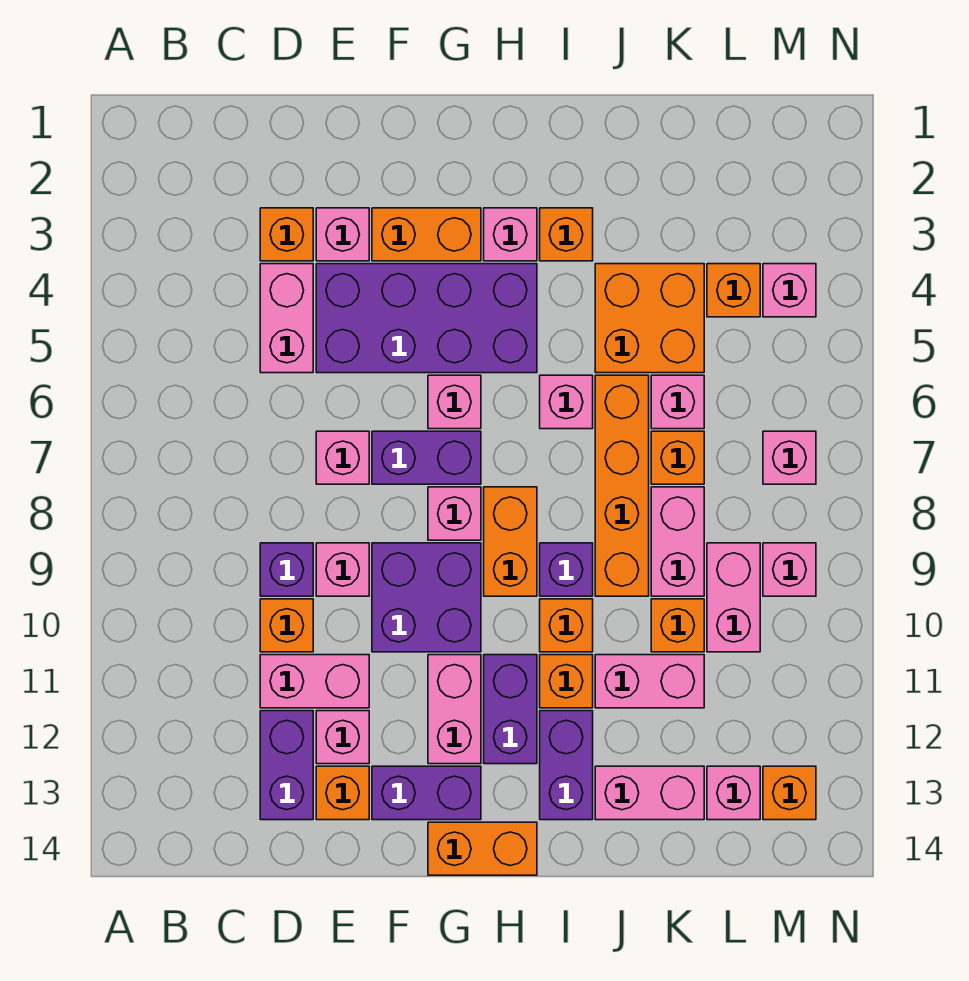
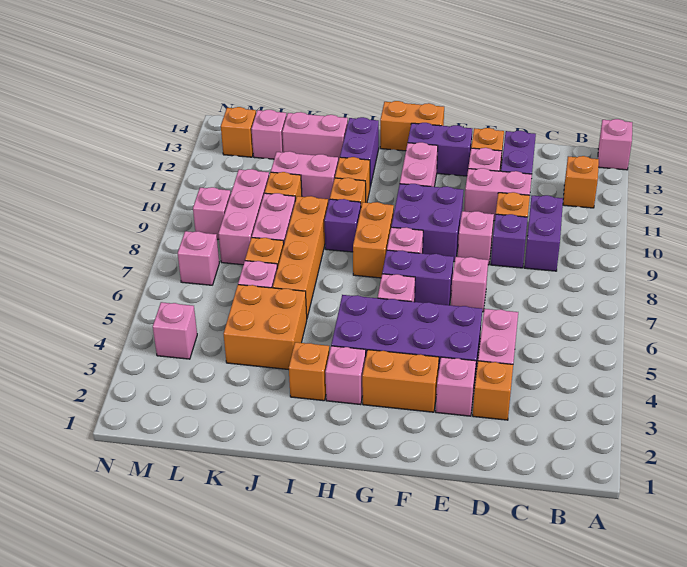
purple brick H11:H12 level 1 -> purple brick C9:C10 level 1
pink brick I6 level 1 -> pink brick A14 level 1
orange brick L4 level 1 -> orange brick B12 level 1
pink brick L9:L10 level 1 -> pink brick L8:L10 level 1

